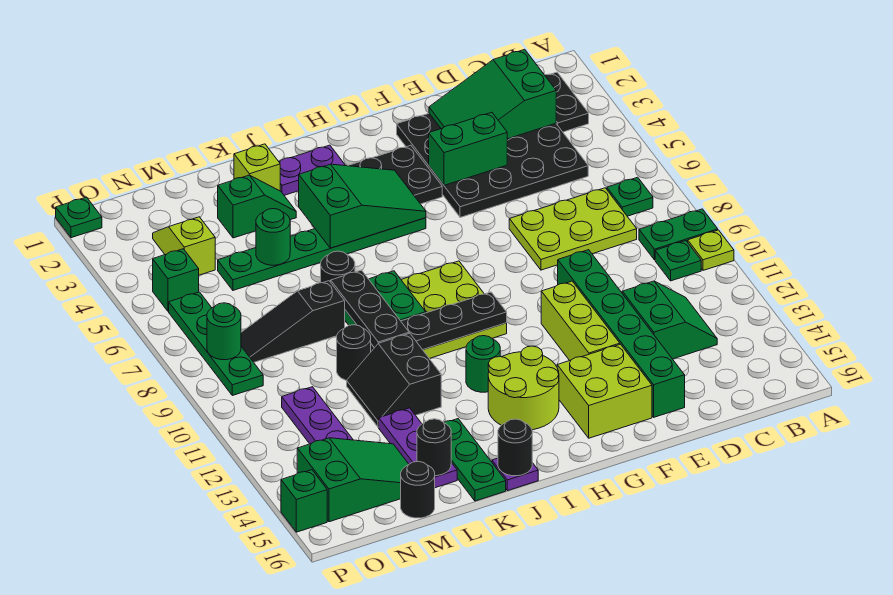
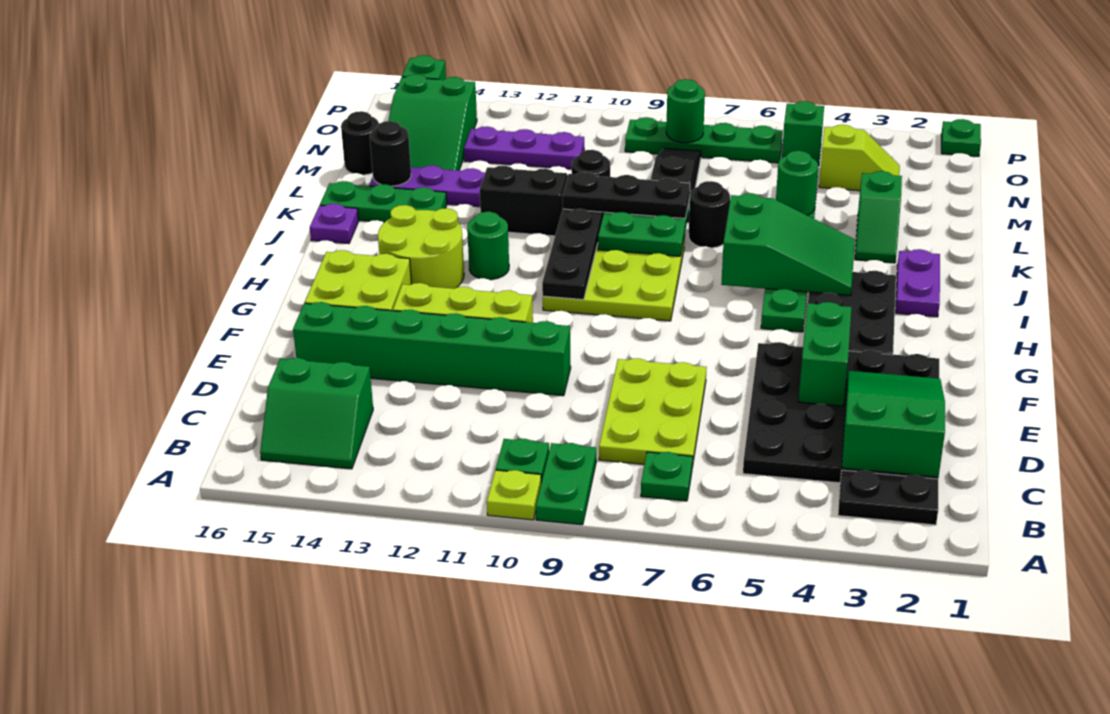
green slope C12:D13 level 1 top D -> green slope B14:C15 level 1 top C
green slope H4:J5 level 2 top J -> green slope I4:J6 level 2 top 6
black round brick J16 level 2 -> none
lime brick K2 level 1 -> none

